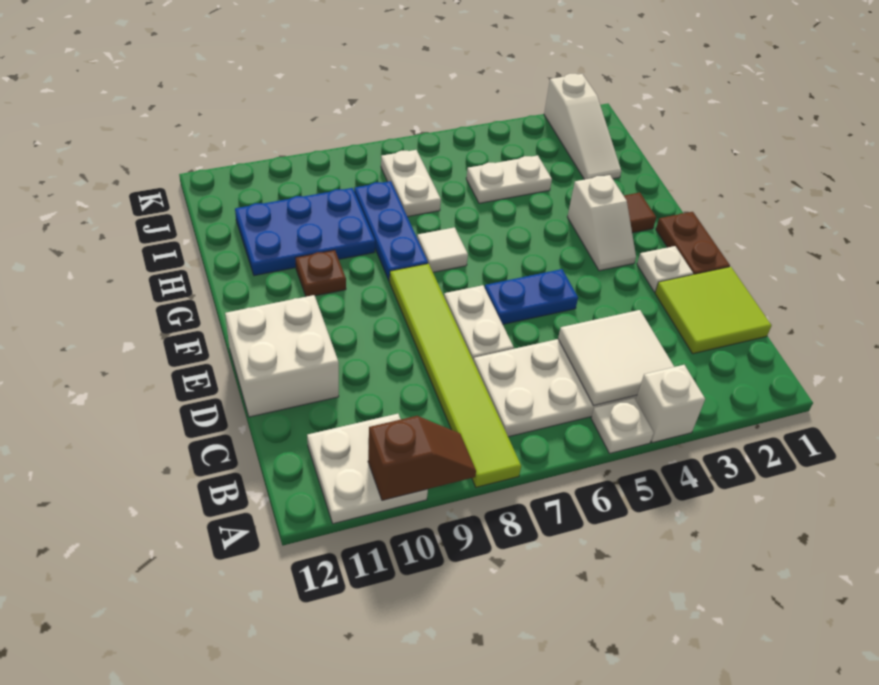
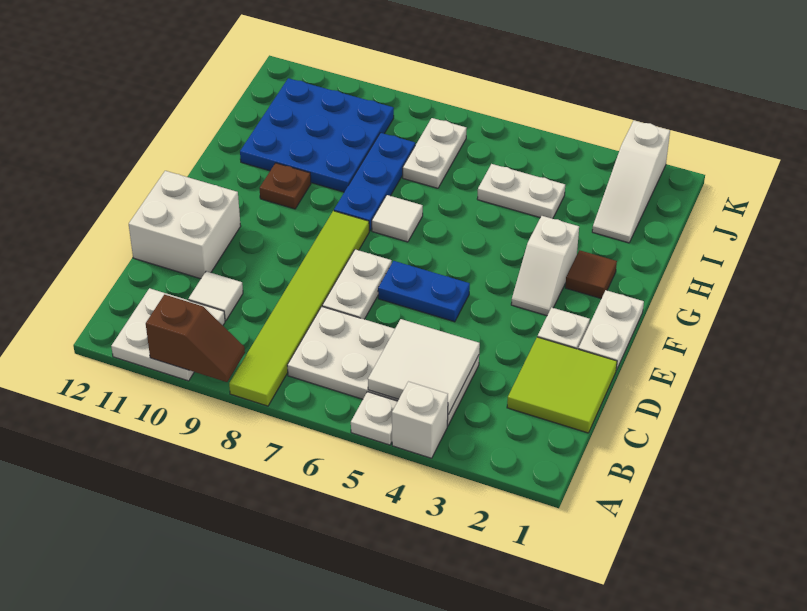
none -> white tile C10 level 1
brown plate E1:F1 level 1 -> white plate E1:F1 level 1
blue plate H9:I11 level 1 -> blue plate H9:J11 level 1

